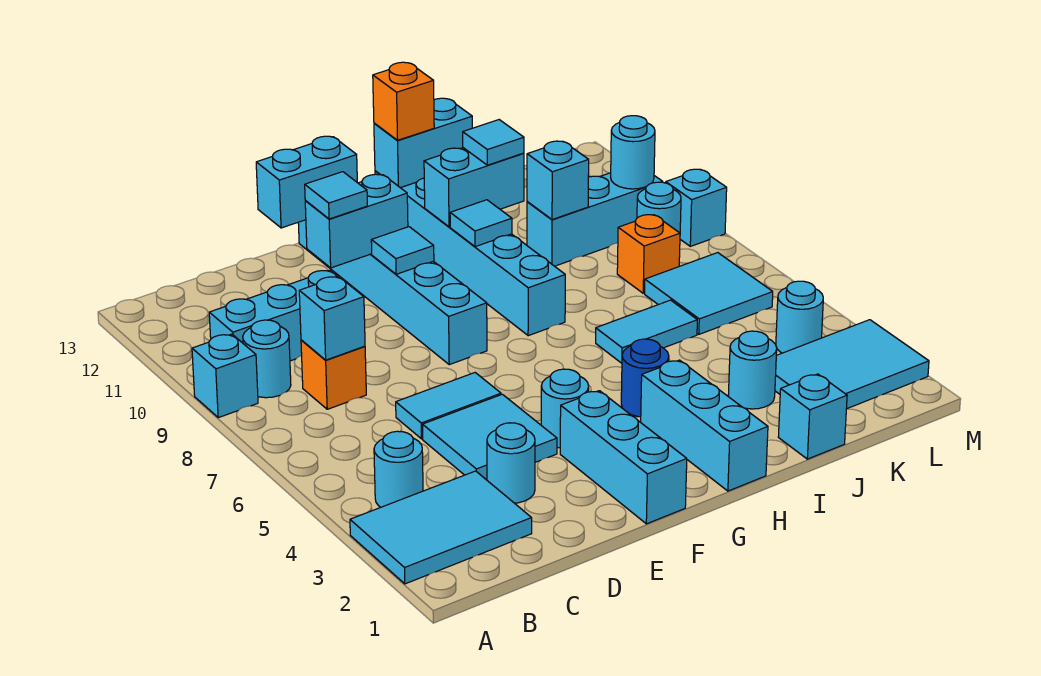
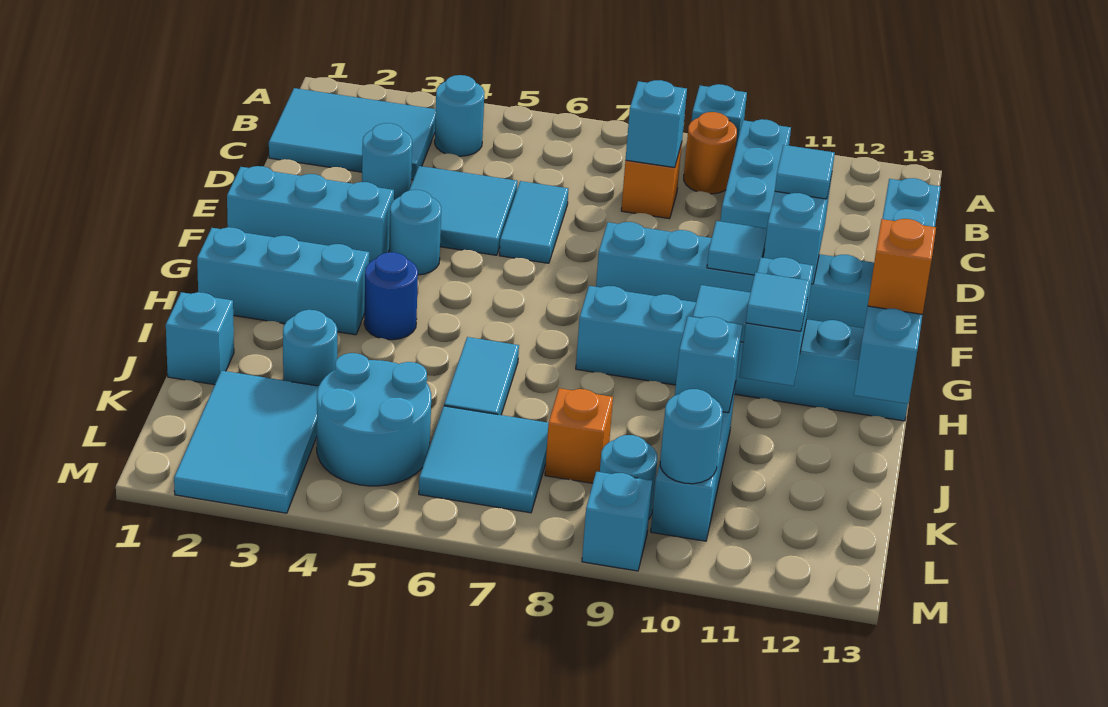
cyan tile A2:C3 level 1 -> cyan tile B1:C3 level 1
cyan round brick B9 level 1 -> orange round brick B9 level 1
cyan round brick L4 level 1 -> cyan round brick K4:L5 level 1

